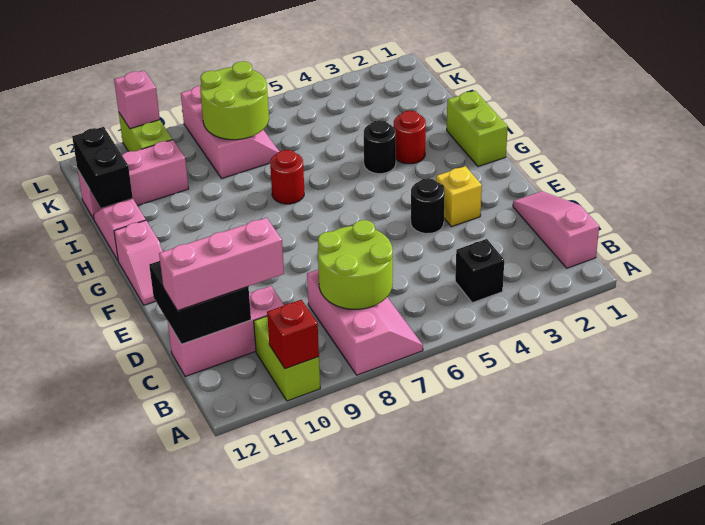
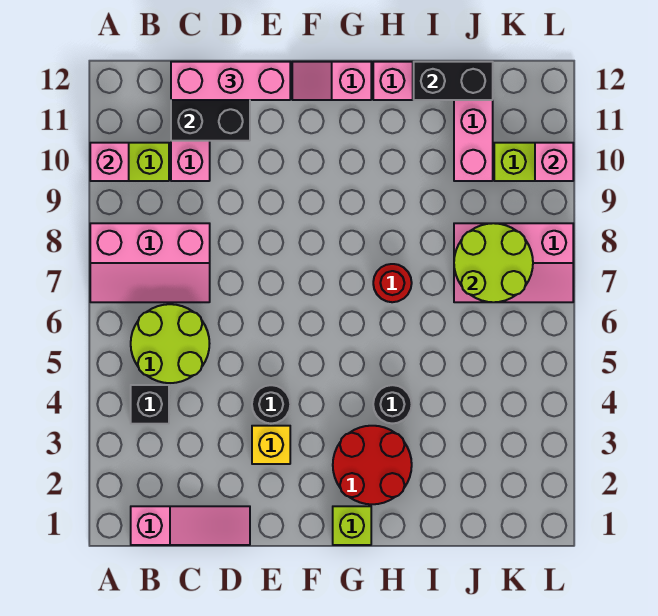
red brick A10 level 2 -> pink brick A10 level 2
lime round brick B7:C8 level 2 -> lime round brick B5:C6 level 1
pink brick C10:C12 level 3 -> pink brick C12:E12 level 3
lime brick G1:H1 level 1 -> lime brick G1 level 1
red round brick H3 level 1 -> red round brick G2:H3 level 1

